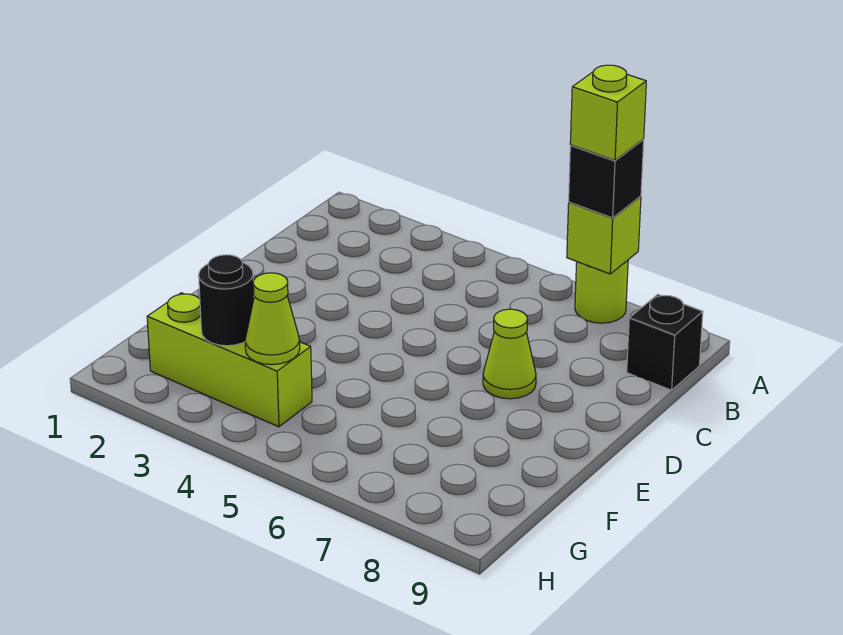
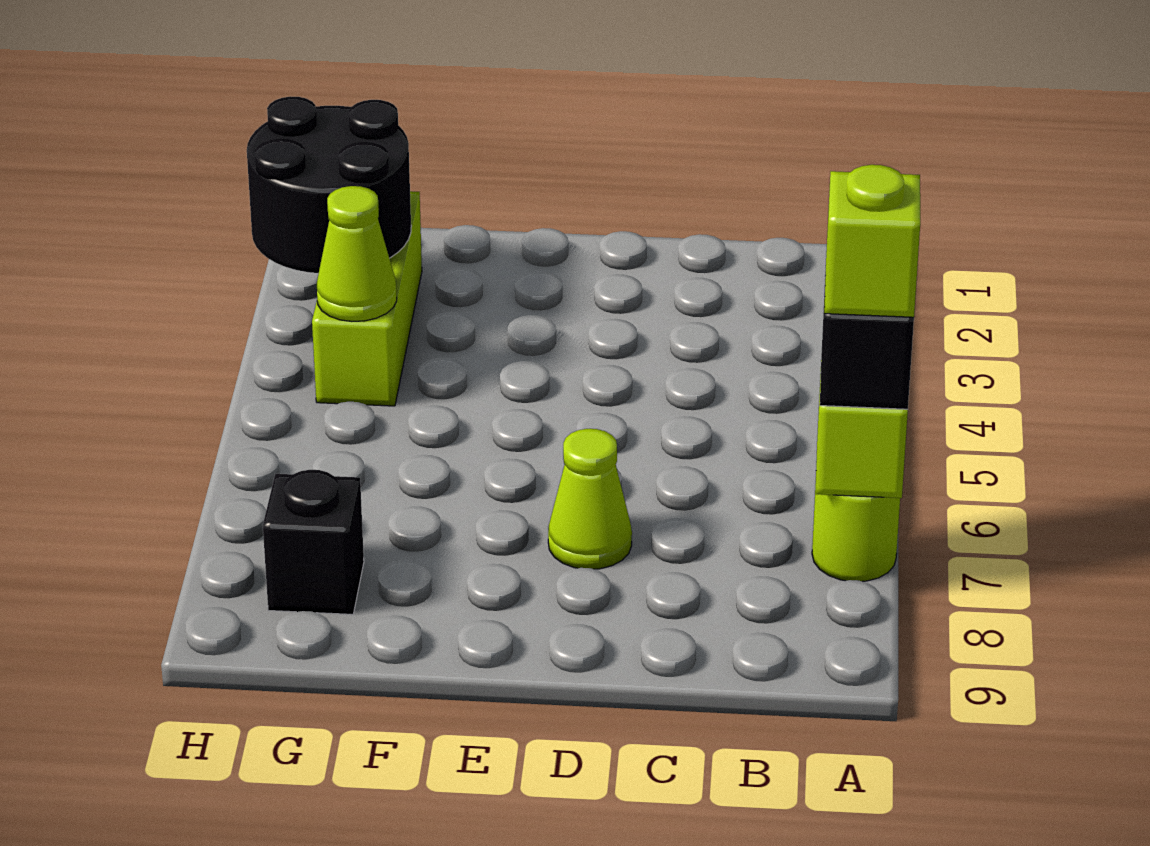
black brick B9 level 1 -> black brick G8 level 1
black round brick G3 level 2 -> black round brick G2:H3 level 2

